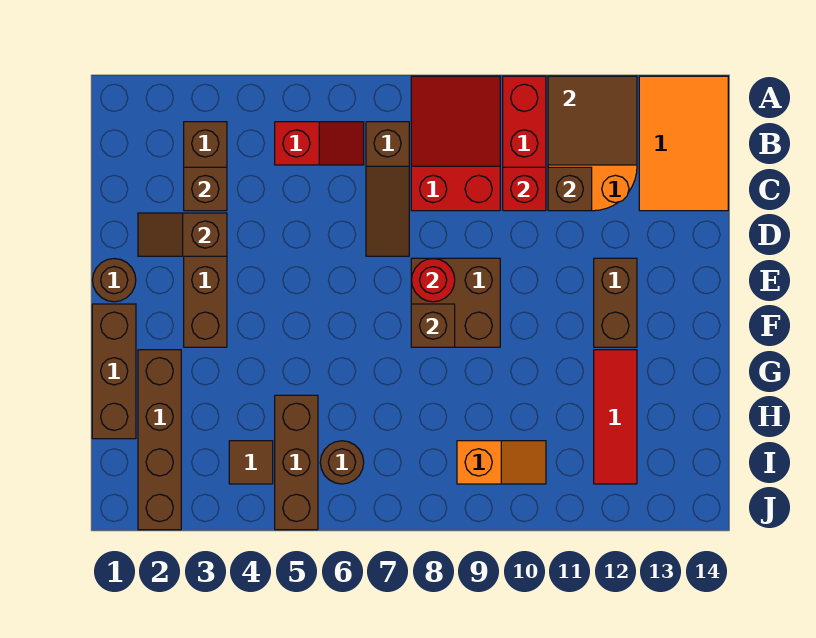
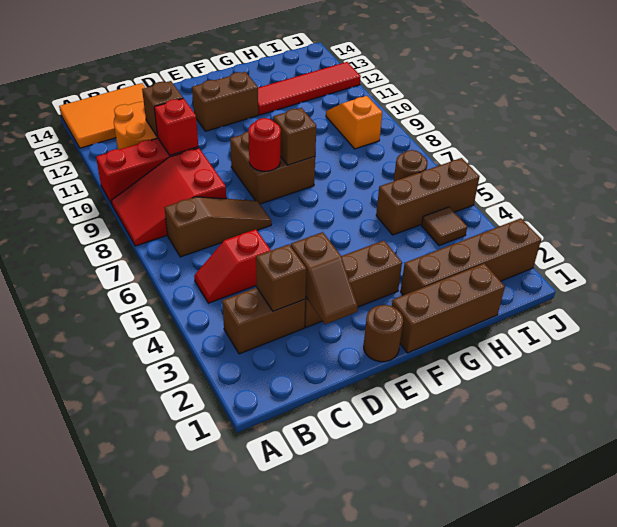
brown tile A11:B12 level 2 -> none
red slope B5:B6 level 1 top 5 -> red slope B5:C5 level 1 top C
red tile G12:I12 level 1 -> red tile G12:J12 level 1

